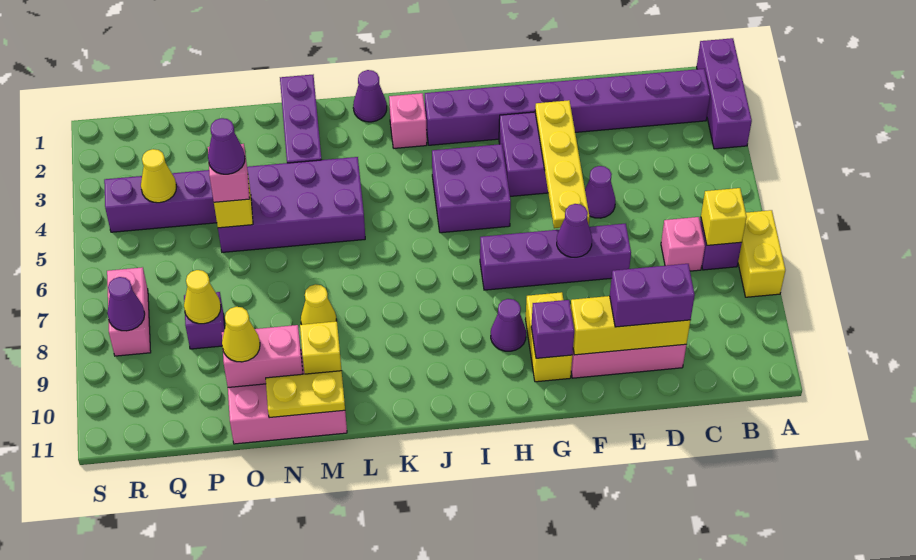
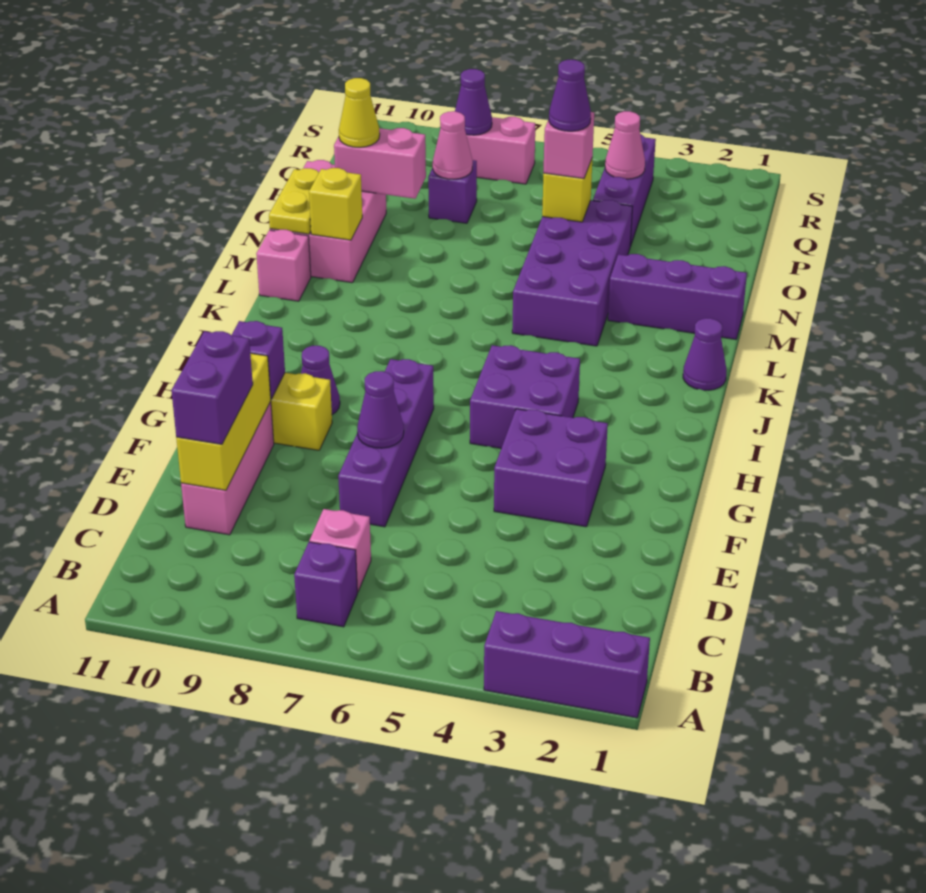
yellow brick A7:A8 level 1 -> none
purple brick B2:I2 level 1 -> none
yellow brick B7 level 2 -> none
purple cone E5 level 1 -> none
yellow plate F3:F6 level 2 -> none
pink brick J2 level 1 -> pink brick L11 level 1
yellow cone M8 level 1 -> none
pink brick N10:O10 level 2 -> pink brick O9:O10 level 2
yellow cone P8 level 2 -> pink cone P8 level 2
yellow cone Q4 level 2 -> pink cone Q4 level 2

